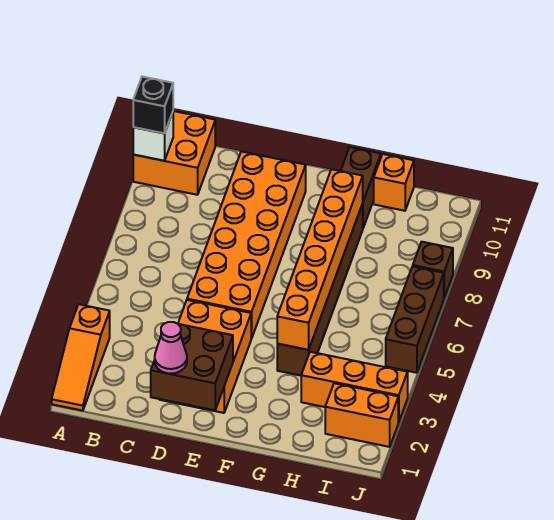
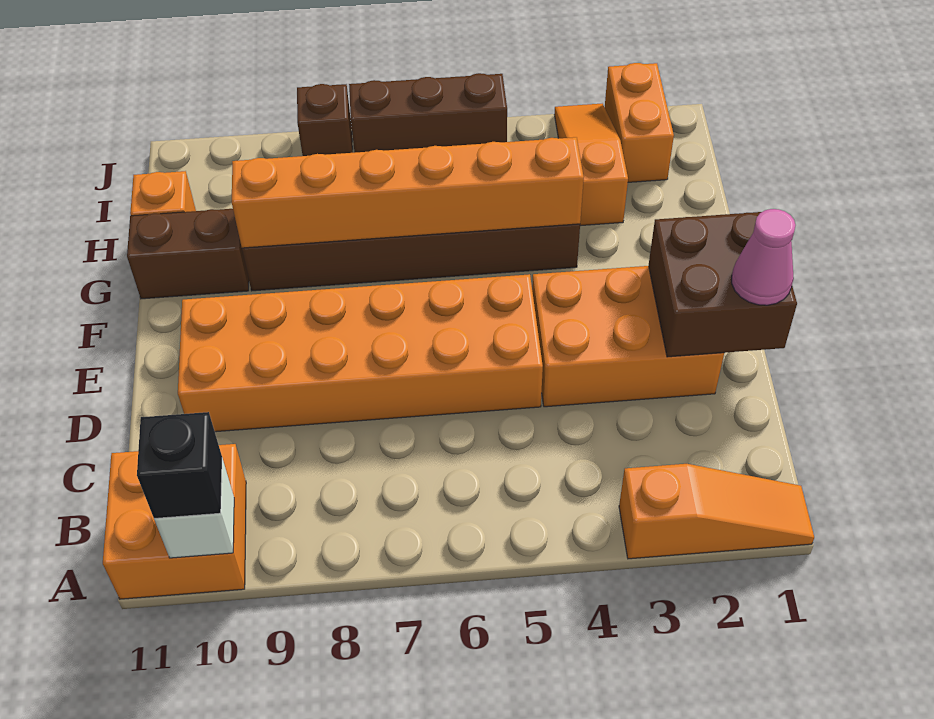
orange brick H3:J3 level 1 -> orange slope H3:J3 level 1 top H

